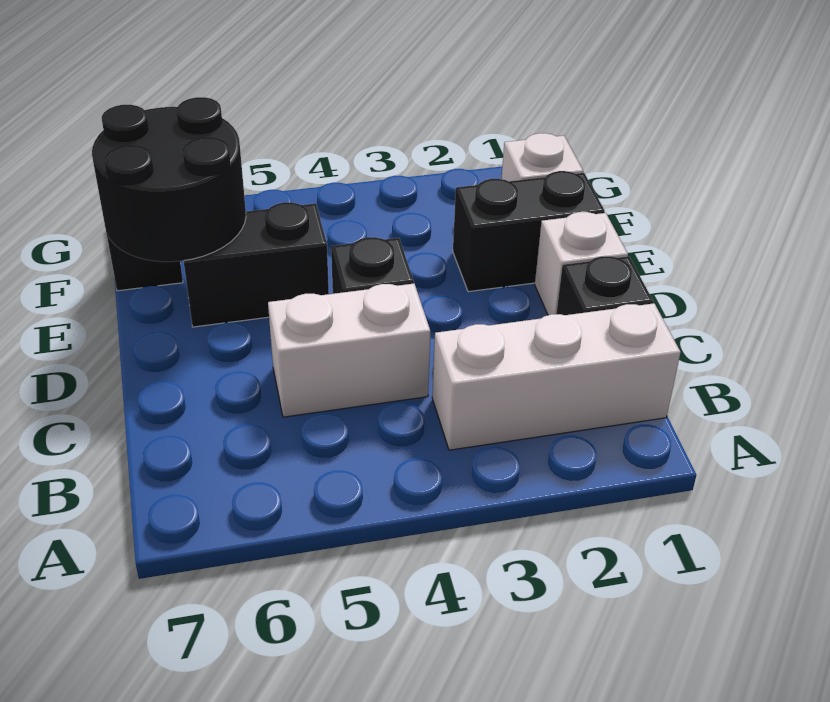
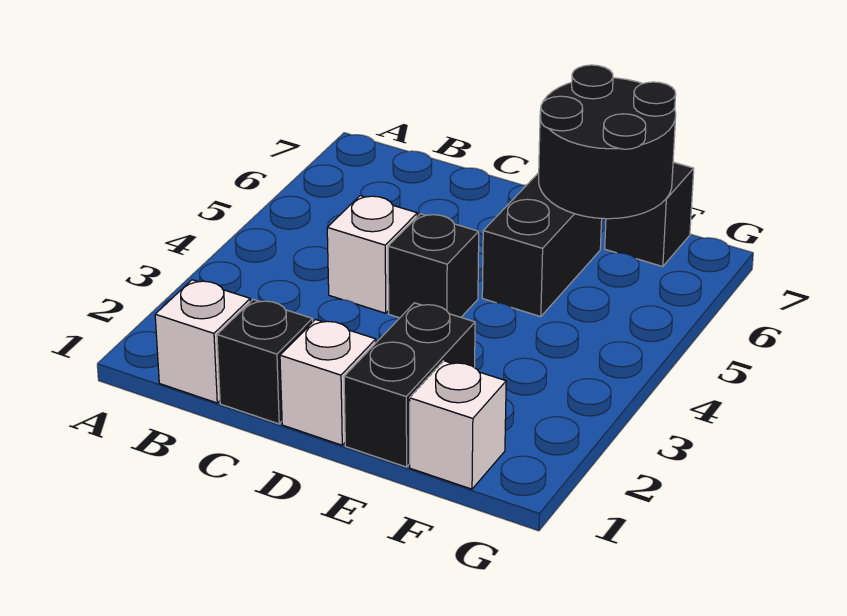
white brick B1:B3 level 1 -> white brick B1 level 1
white brick C4:C5 level 1 -> white brick C4 level 1

